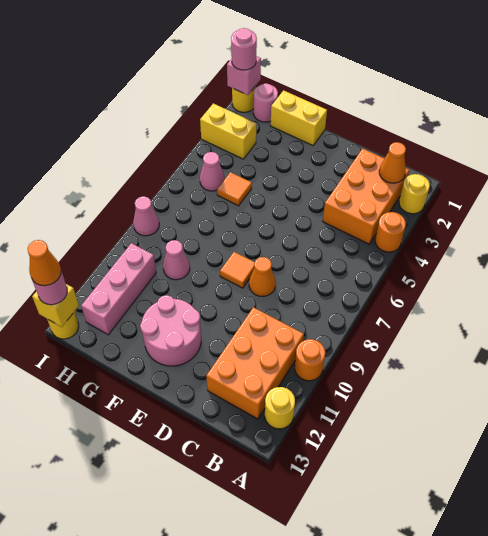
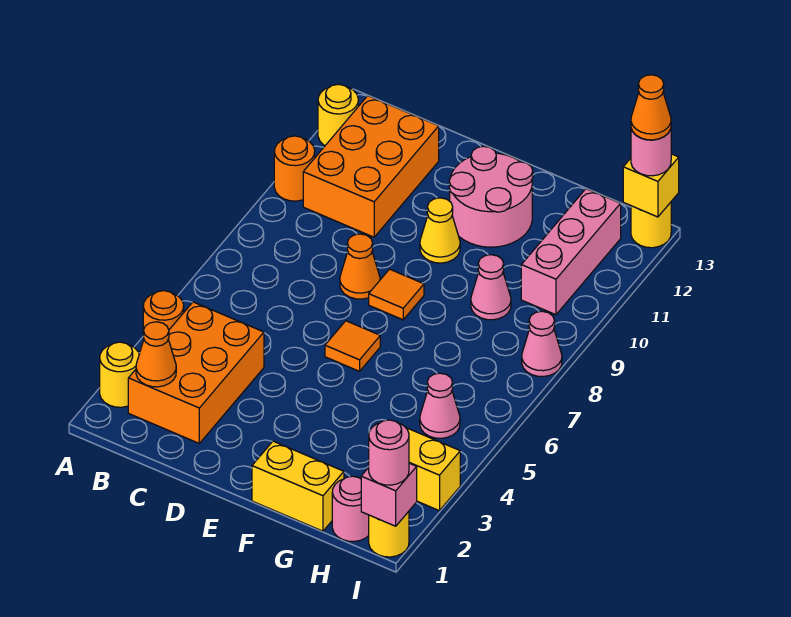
none -> yellow cone E10 level 1
orange tile G5 level 1 -> orange tile E6 level 1

